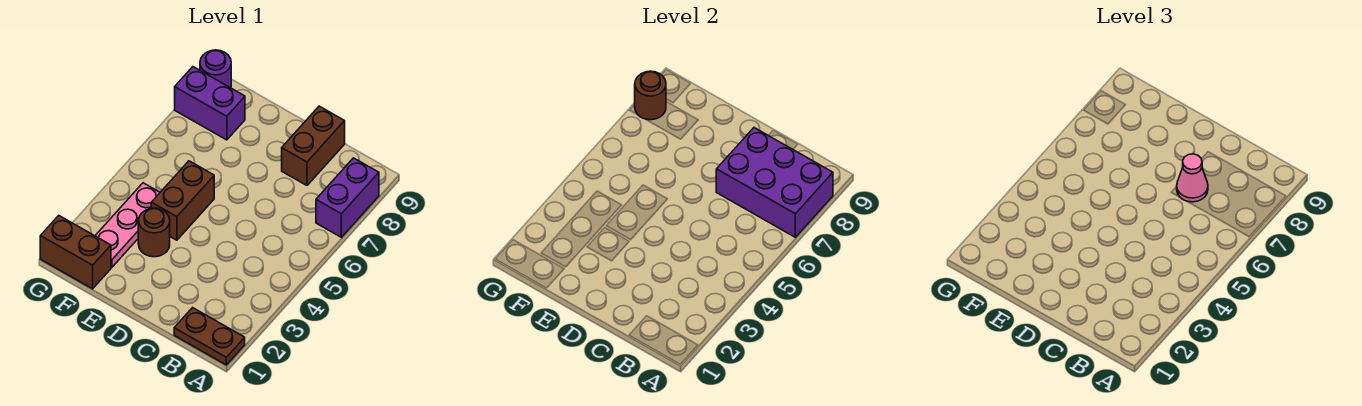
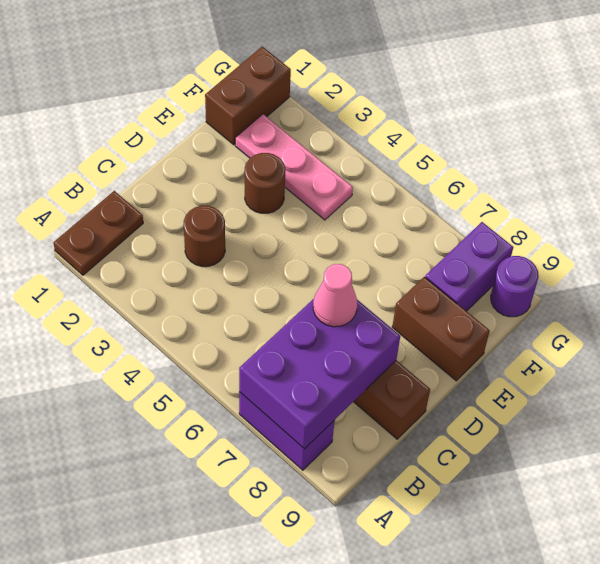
brown brick E4:E5 level 1 -> brown brick E8:E9 level 1
brown round brick G8 level 2 -> brown round brick C3 level 1

